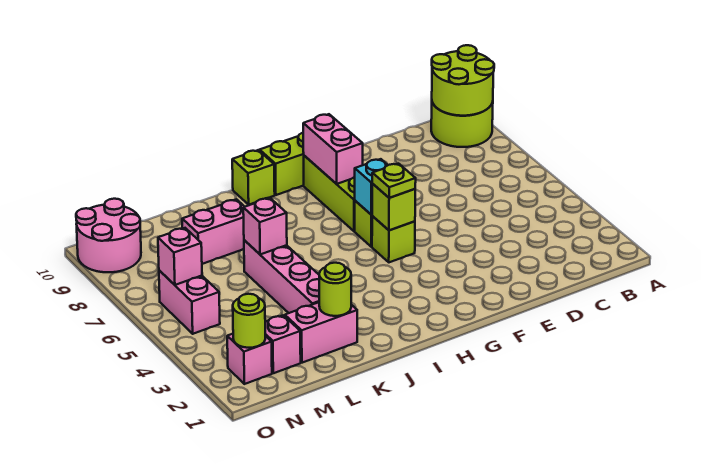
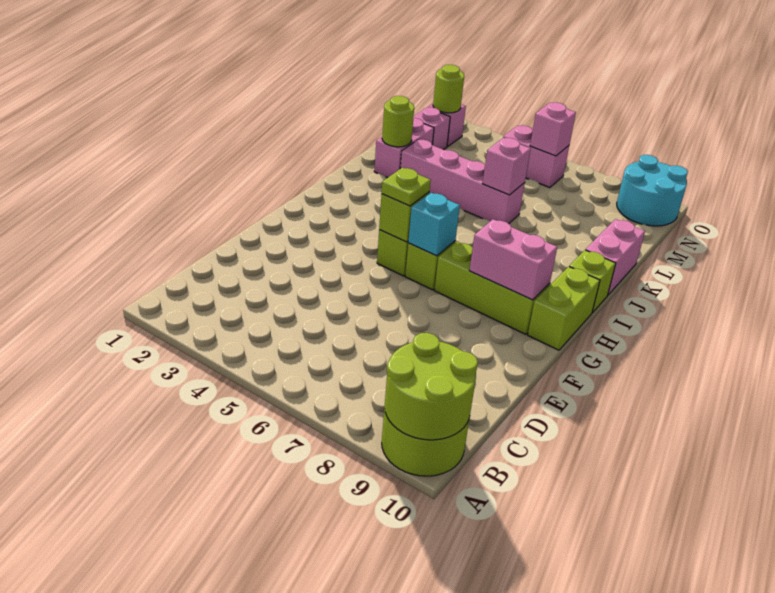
pink brick K8:L8 level 1 -> pink brick J10:K10 level 1
pink round brick N9:O10 level 1 -> cyan round brick N9:O10 level 1

